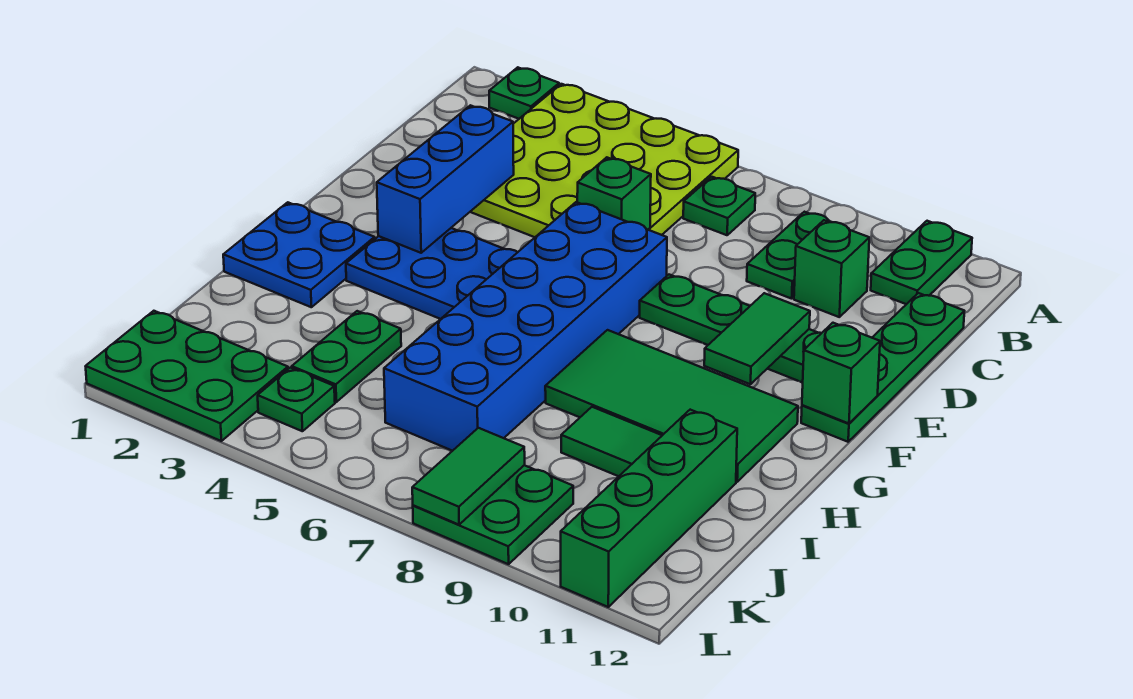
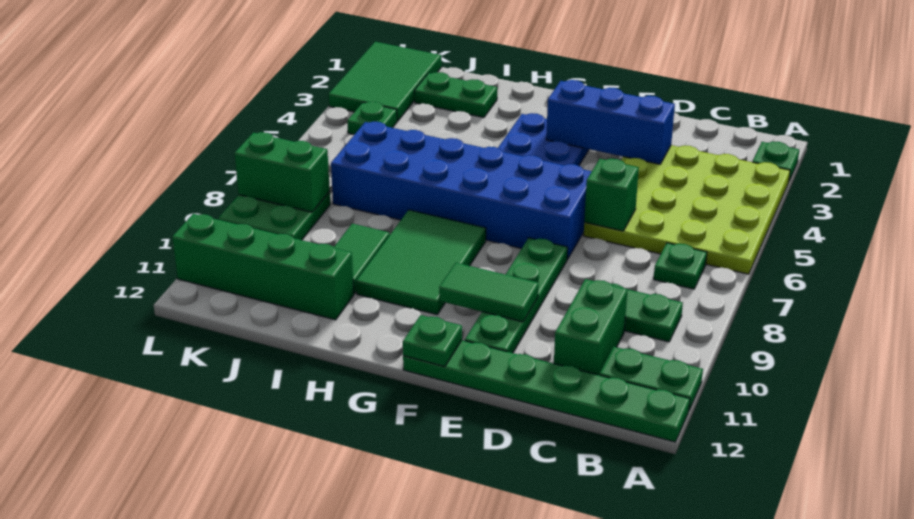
green brick C10 level 1 -> green brick C10:C11 level 1
green plate C12:F12 level 1 -> green plate A12:F12 level 1
green brick F12 level 2 -> green plate F12 level 2
blue plate G1:H2 level 1 -> none
green tile G8:H11 level 1 -> green tile G8:H10 level 1
green plate I4:J4 level 1 -> green plate I2:J2 level 1
green plate K1:L3 level 1 -> green tile K1:L3 level 1
green tile K8:L8 level 2 -> green brick K8:L8 level 2

